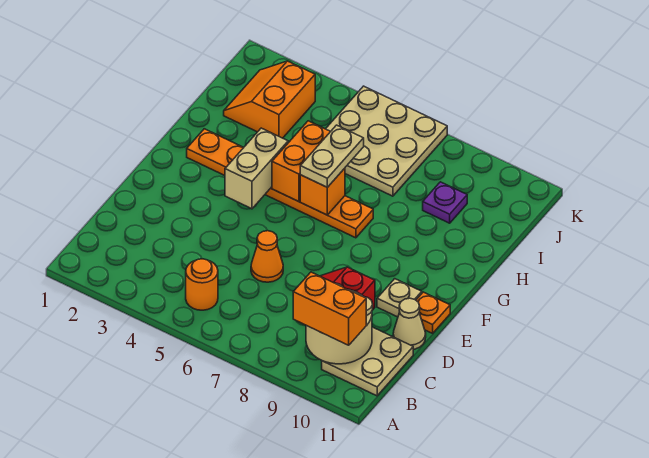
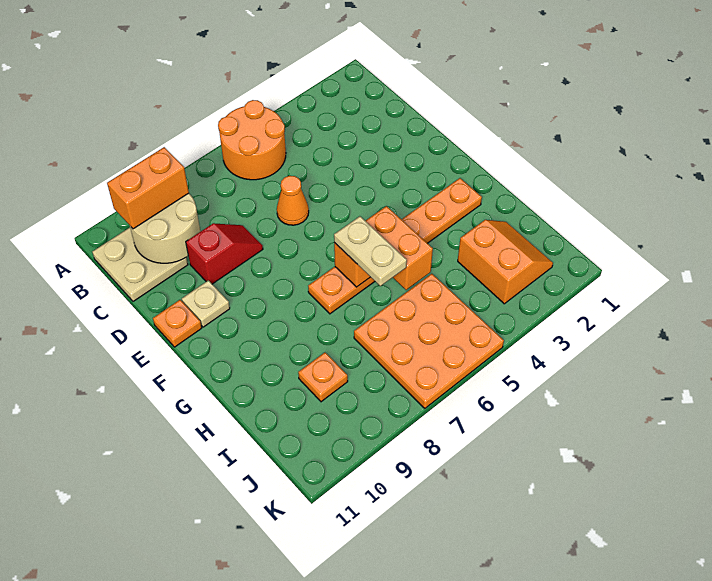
orange round brick B5 level 1 -> orange round brick A5:B6 level 1
tan cone D11 level 1 -> none
tan brick F4:G4 level 2 -> none
tan plate I5:K7 level 1 -> orange plate I5:K7 level 1
purple plate I9 level 1 -> orange plate I9 level 1

